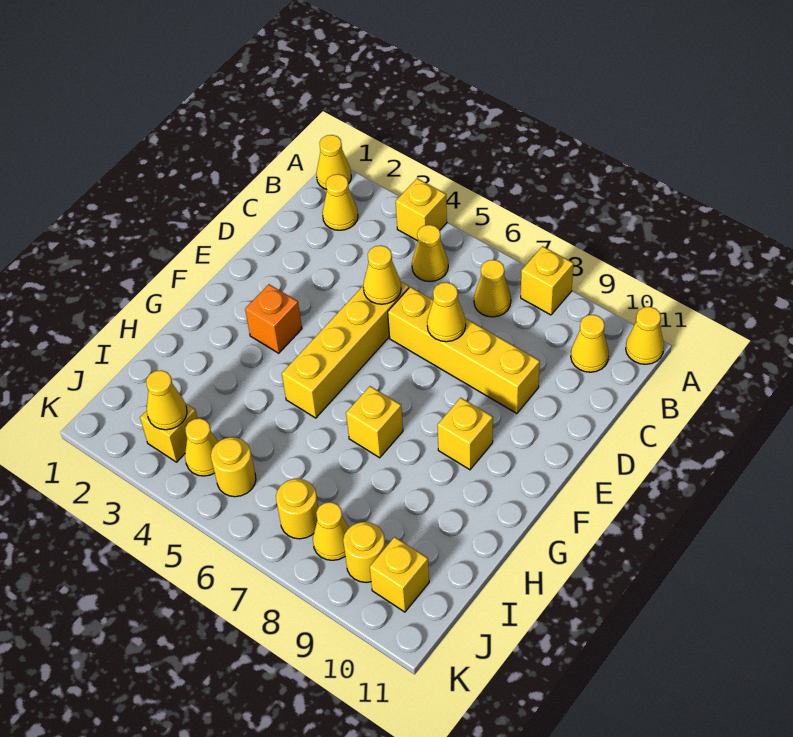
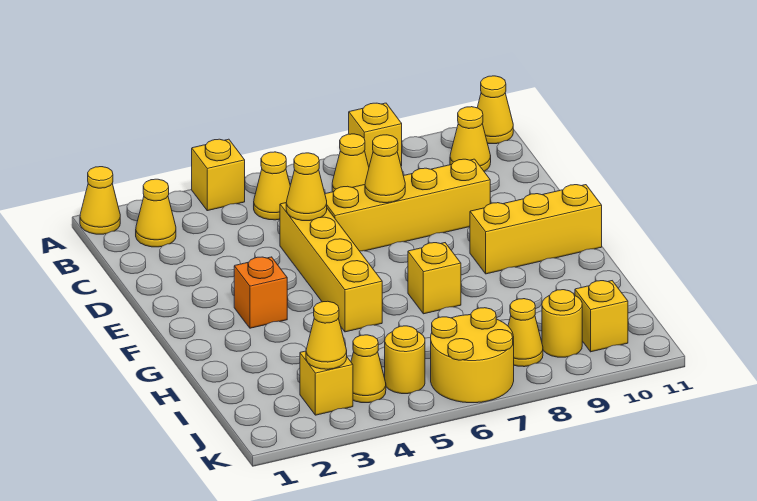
yellow brick F9 level 1 -> yellow brick F9:F11 level 1
yellow round brick J7 level 1 -> yellow round brick J6:K7 level 1

